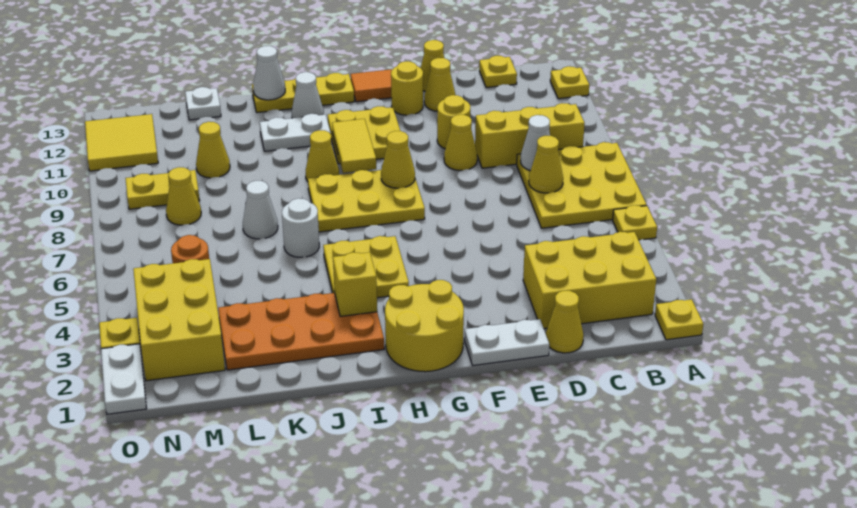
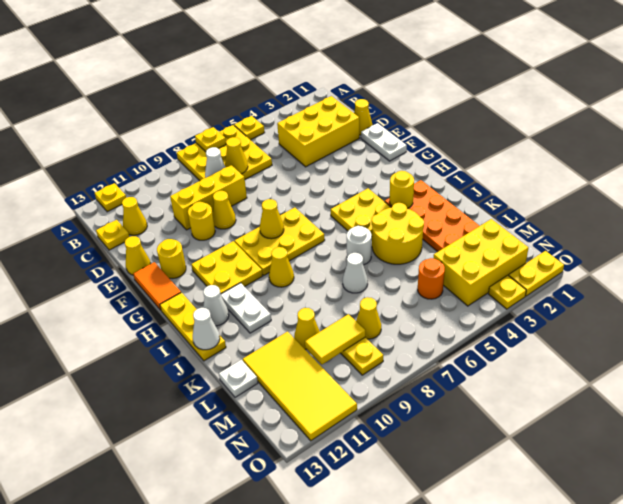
yellow plate A1 level 1 -> yellow plate A7 level 2
yellow brick B2:D3 level 1 -> yellow brick C2:D4 level 1
yellow brick B9:D9 level 1 -> yellow brick D8:D10 level 1
yellow cone E12 level 1 -> yellow cone C12 level 1
yellow round brick G1:H2 level 1 -> yellow round brick J4:K5 level 1
yellow plate G7:I8 level 1 -> yellow plate G7:H9 level 1
yellow tile H9:H10 level 2 -> yellow tile M9:M10 level 2
yellow brick I3 level 2 -> yellow round brick I3 level 2
yellow tile N11:O12 level 1 -> yellow tile L11:O12 level 1
white plate O1:O2 level 1 -> yellow plate O1:O2 level 1

